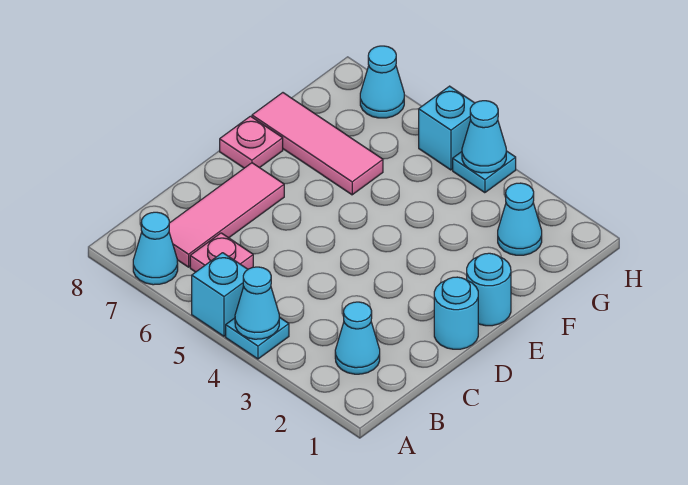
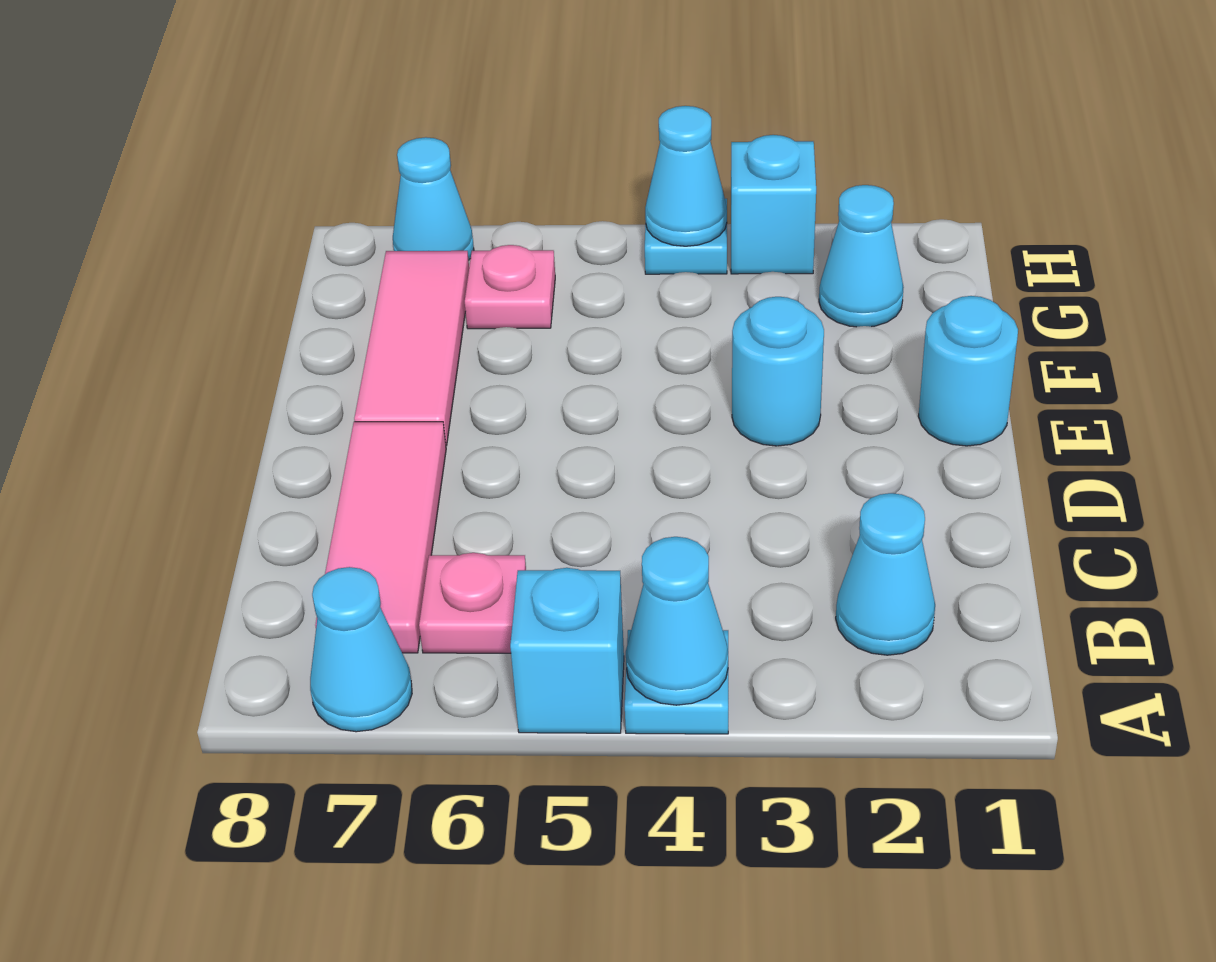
cyan round brick D1 level 1 -> cyan round brick E3 level 1
pink plate E8 level 1 -> pink plate G6 level 1
pink tile F6:F8 level 1 -> pink tile E7:G7 level 1
cyan brick H5 level 1 -> cyan brick H3 level 1

